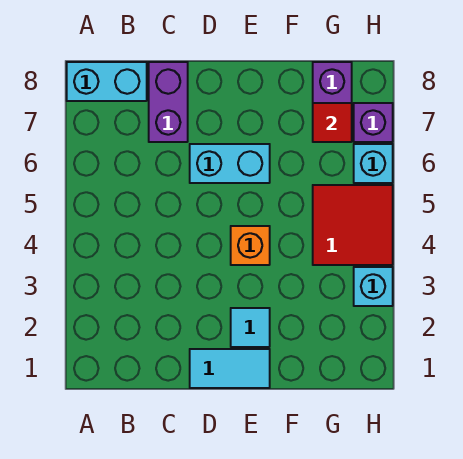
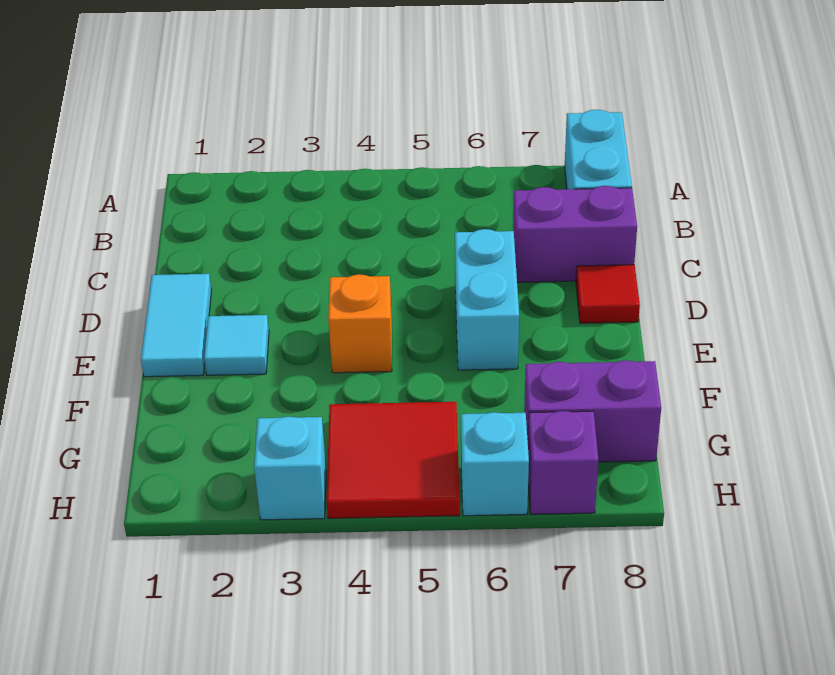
red tile G7 level 2 -> red tile D8 level 1

